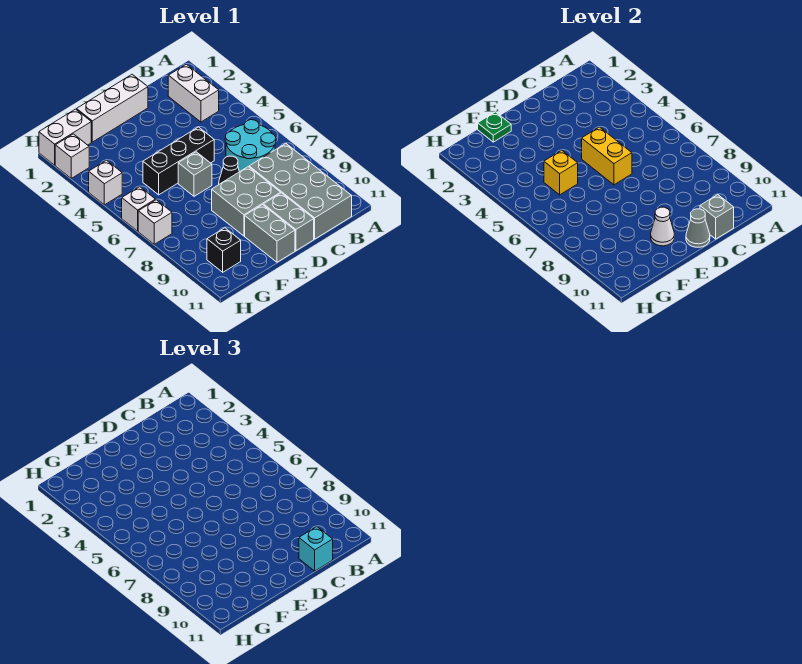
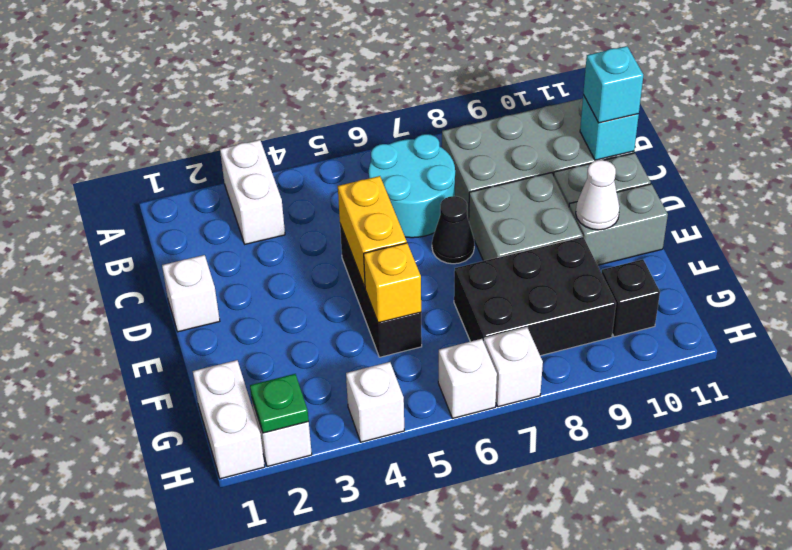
white brick B2:B3 level 1 -> white brick A3:B3 level 1
grey brick C11 level 2 -> cyan brick C11 level 2
white brick D1:F1 level 1 -> white brick D1 level 1
yellow brick D5:D6 level 2 -> yellow brick D5:E5 level 2
grey cone D11 level 2 -> none
grey brick E6 level 1 -> none
green plate F1 level 2 -> green plate H2 level 2
none -> black brick F7:G9 level 1

